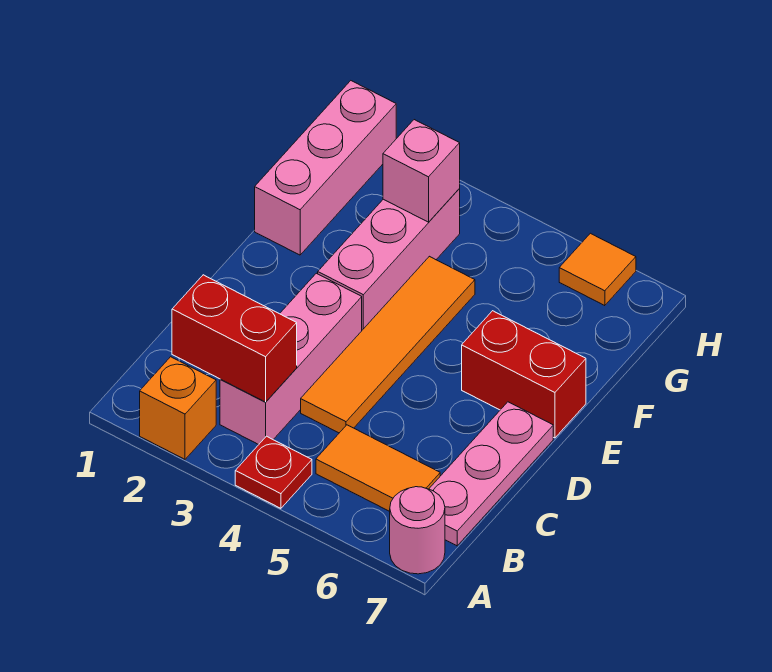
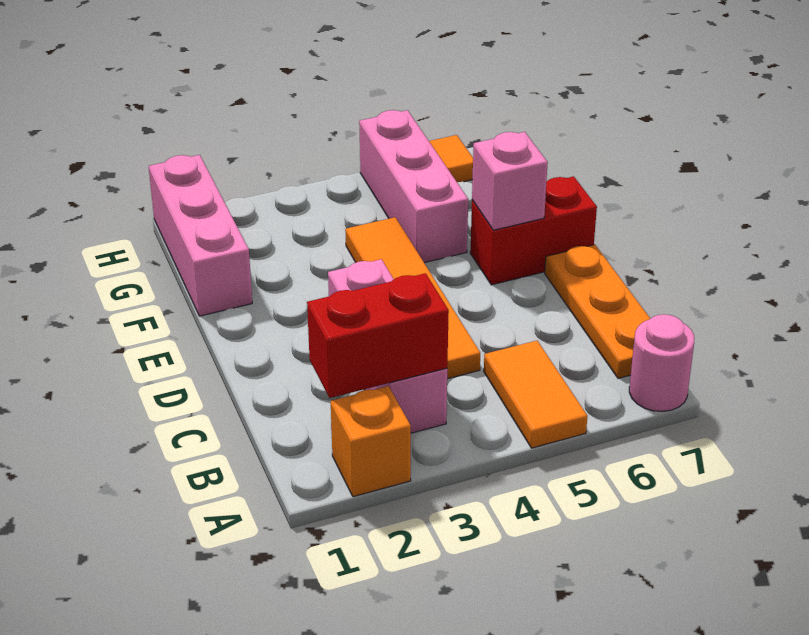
red plate A4 level 1 -> none
orange tile B5:B6 level 1 -> orange tile A5:B5 level 1
pink plate B7:D7 level 1 -> orange plate B7:D7 level 1
pink brick E3:G3 level 1 -> pink brick F5:H5 level 1
pink brick G3 level 2 -> pink brick E6 level 2

